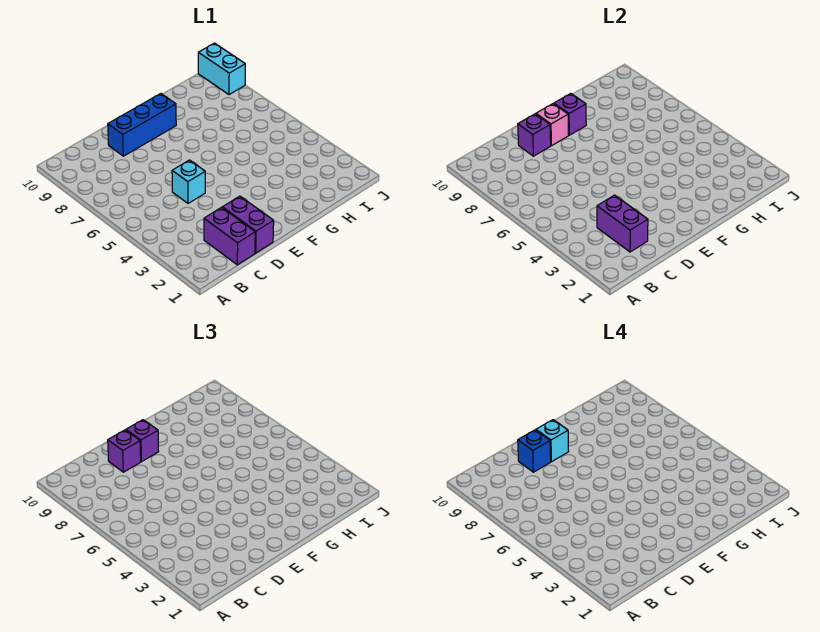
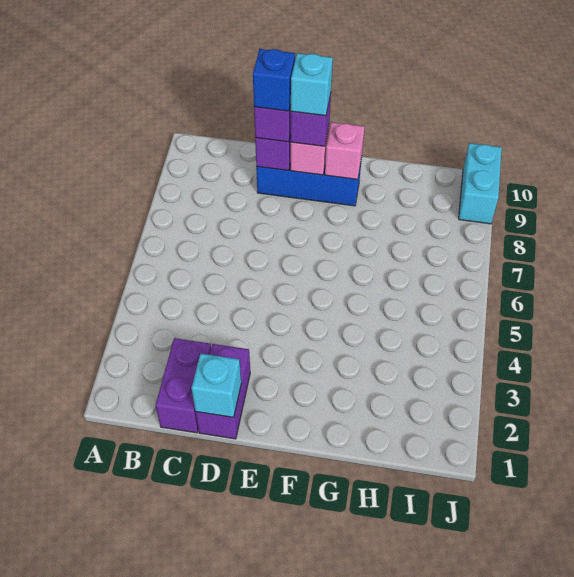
purple brick C2:C3 level 2 -> none
cyan brick D5 level 1 -> cyan brick D1 level 2
purple brick F9 level 2 -> pink brick F9 level 2

